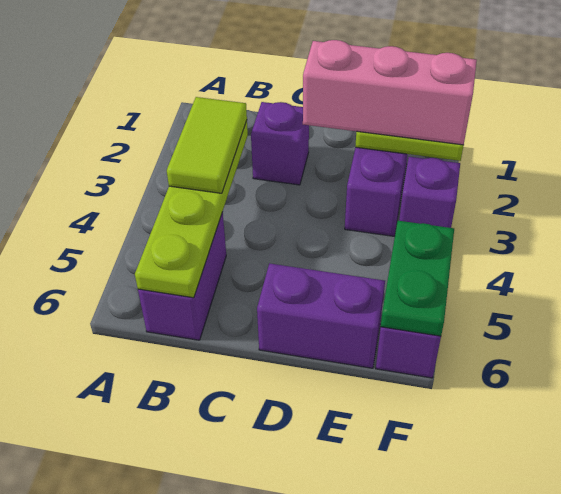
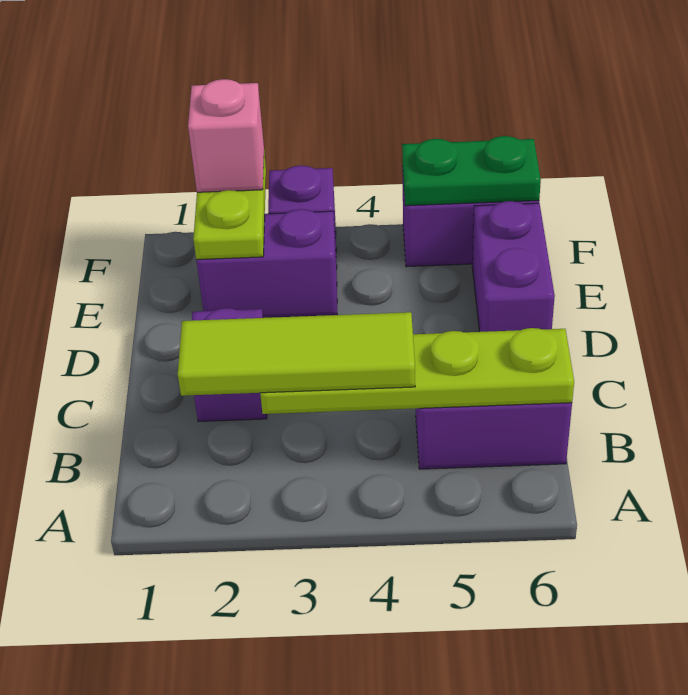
lime tile B3:B4 level 3 -> lime tile B2:B4 level 3
pink brick D2:F2 level 3 -> pink brick F2 level 3

